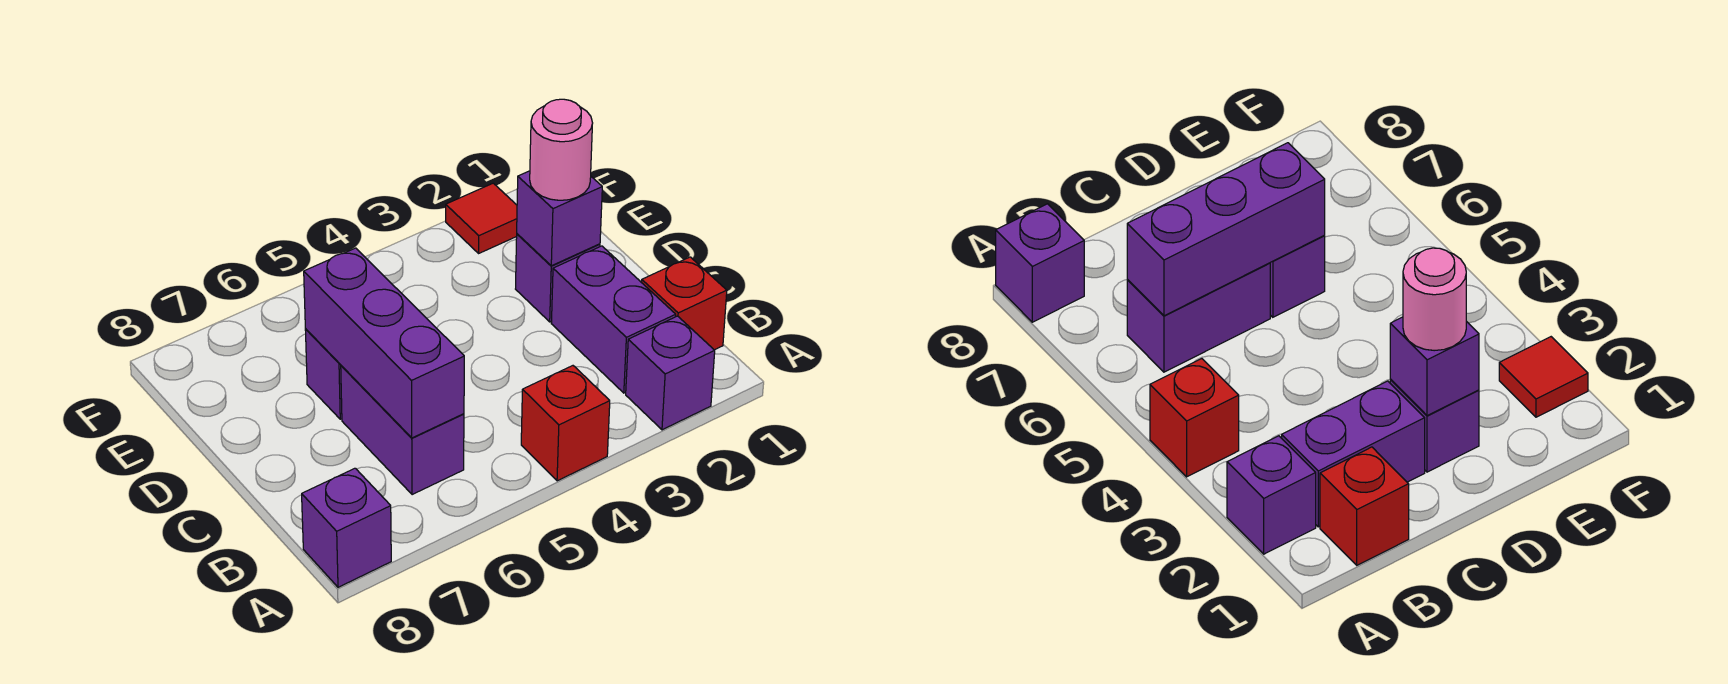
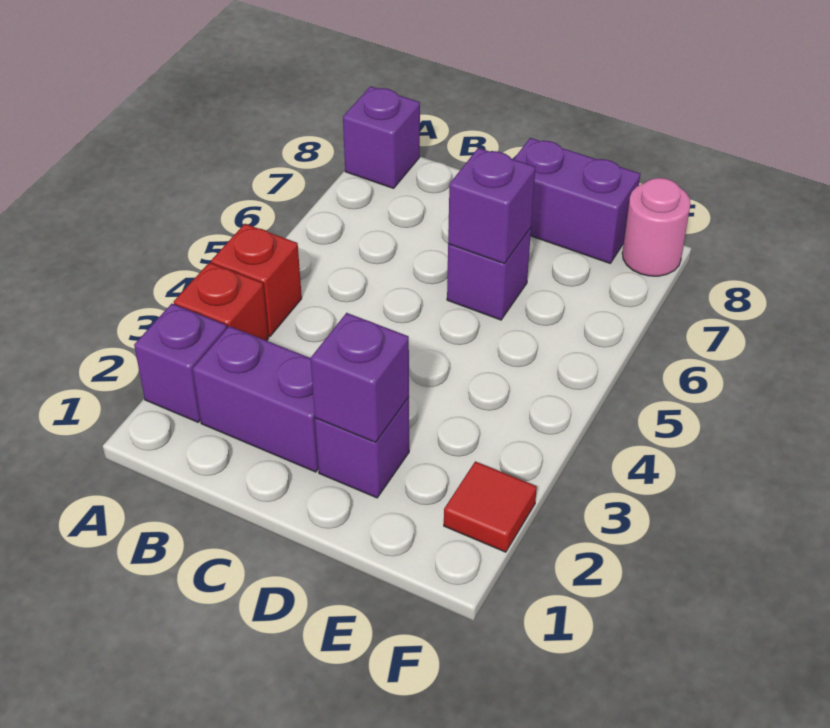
red brick B1 level 1 -> red brick A3 level 1
purple brick B6:C6 level 1 -> purple brick D8:E8 level 1
purple brick B6:D6 level 2 -> purple brick D6 level 2
pink round brick D2 level 3 -> pink round brick F8 level 1

